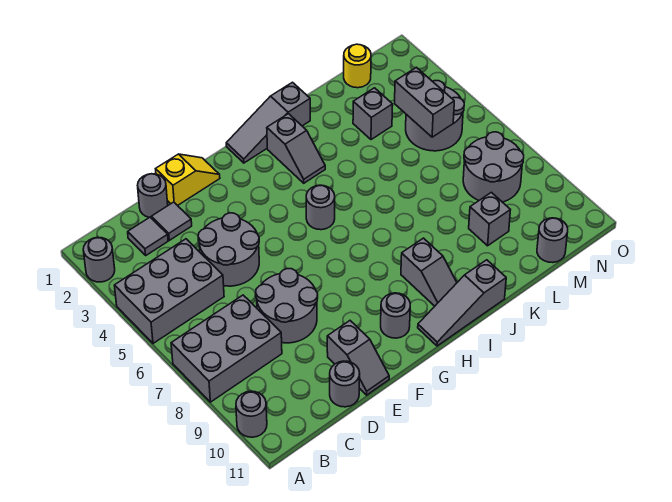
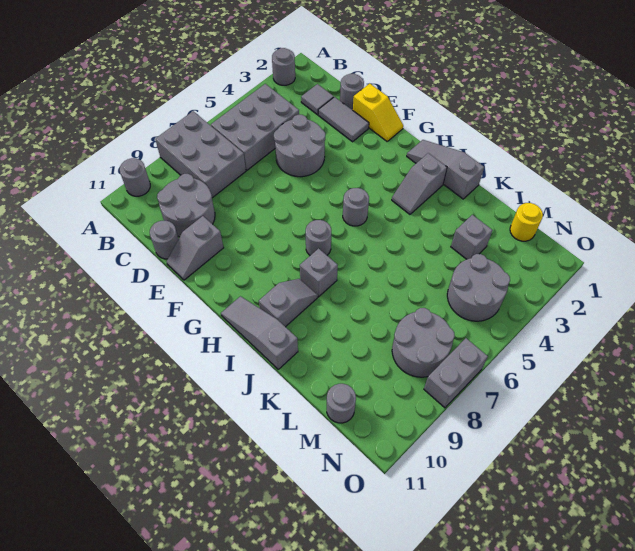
grey brick A4:C5 level 1 -> grey brick B4:C6 level 1
grey tile D2 level 1 -> grey tile D2:E2 level 1
grey round brick D7:E8 level 1 -> grey round brick C9:D10 level 1
grey round brick G10 level 1 -> grey round brick H7 level 1
grey slope I9:I10 level 1 top 9 -> grey slope I9:I10 level 1 top 10
grey brick L9 level 1 -> grey brick I8 level 1
grey brick M4:M5 level 2 -> grey brick O7:O8 level 1

